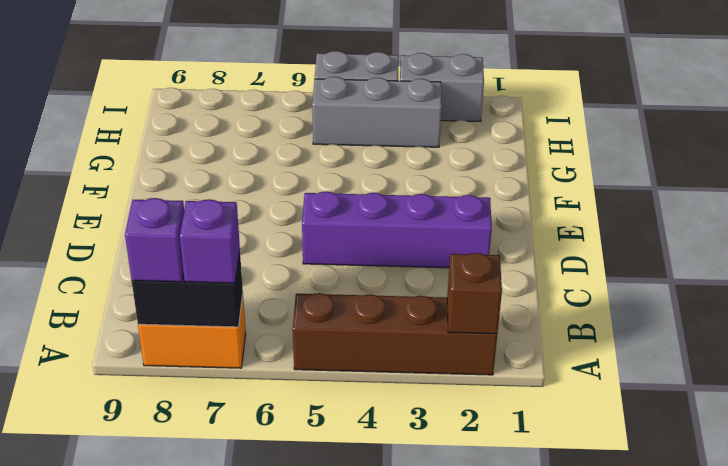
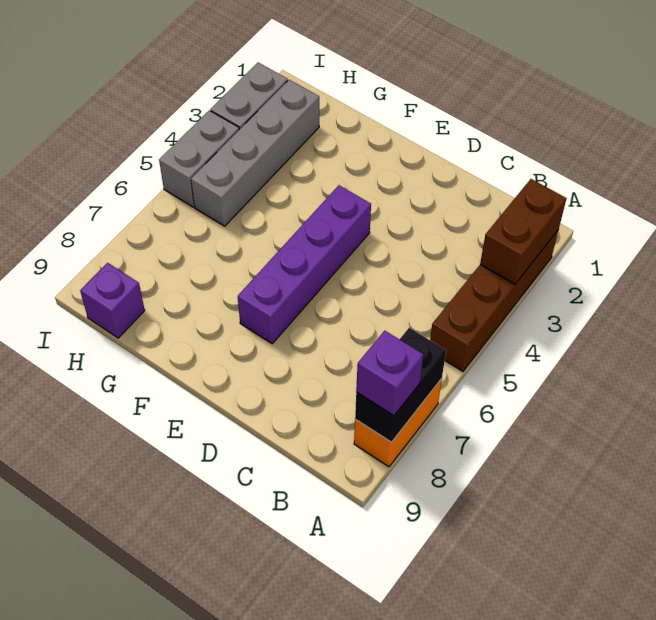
brown brick A2 level 2 -> brown brick A2:A3 level 2
purple brick A7 level 3 -> purple brick H9 level 1
purple brick D2:D5 level 1 -> purple brick E4:E7 level 1
grey brick H3:H5 level 1 -> grey brick H2:H5 level 1

